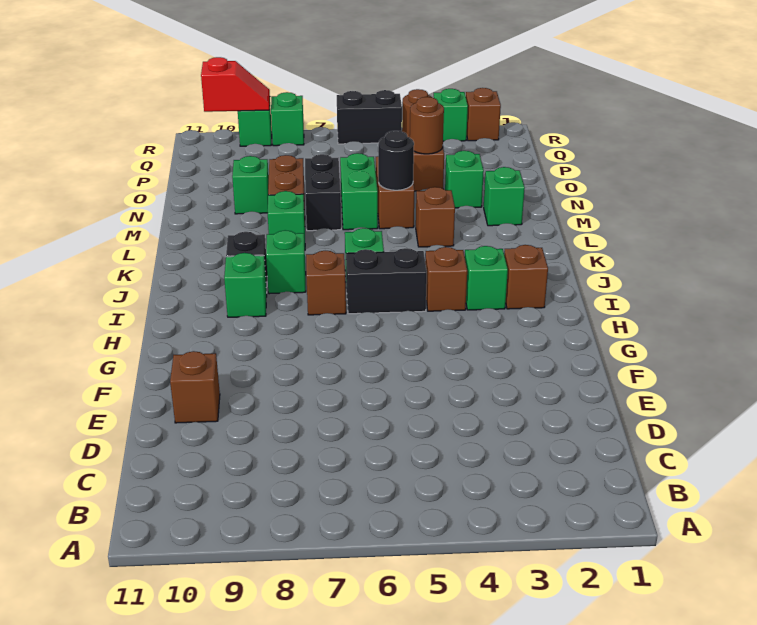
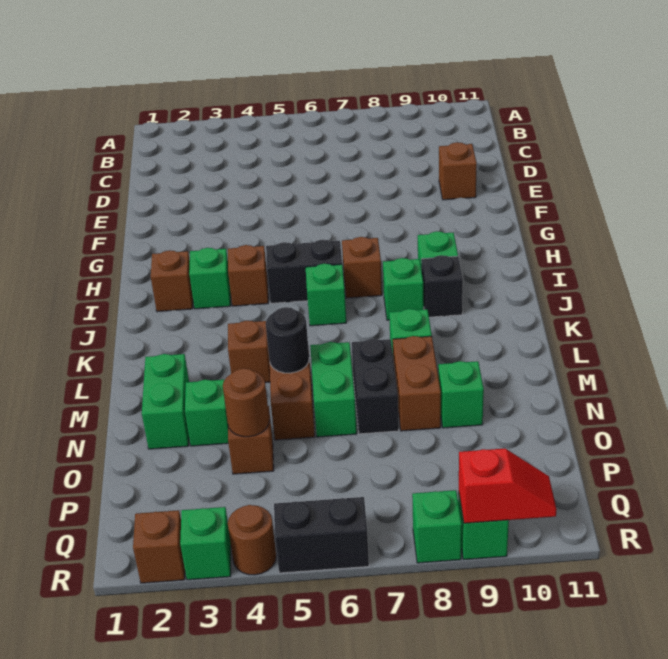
green brick M2 level 1 -> green brick M2:N2 level 1
red slope R9:R10 level 2 top 10 -> red slope R9:R10 level 2 top 9

